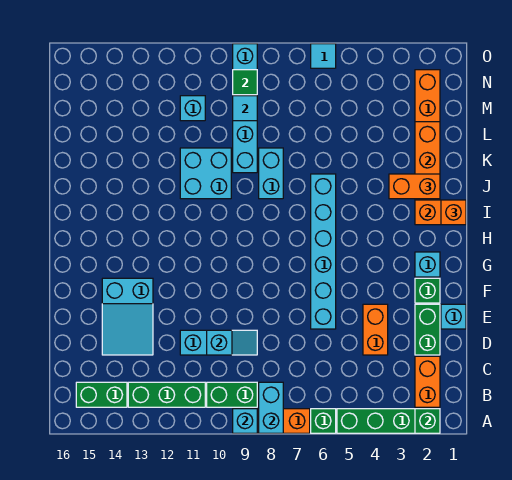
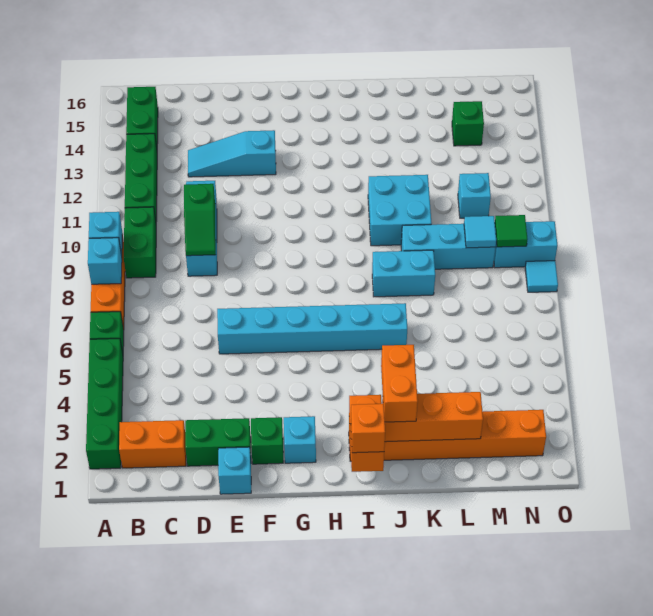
green brick A2 level 2 -> green brick M14 level 1
cyan brick A8:B8 level 2 -> cyan brick A8 level 2
orange brick D4:E4 level 1 -> none
cyan slope D9:D10 level 2 top 10 -> green slope D9:D10 level 2 top 10
cyan slope D13:F14 level 1 top F -> cyan slope D13:F13 level 1 top F
cyan tile O6 level 1 -> cyan tile O8 level 1

